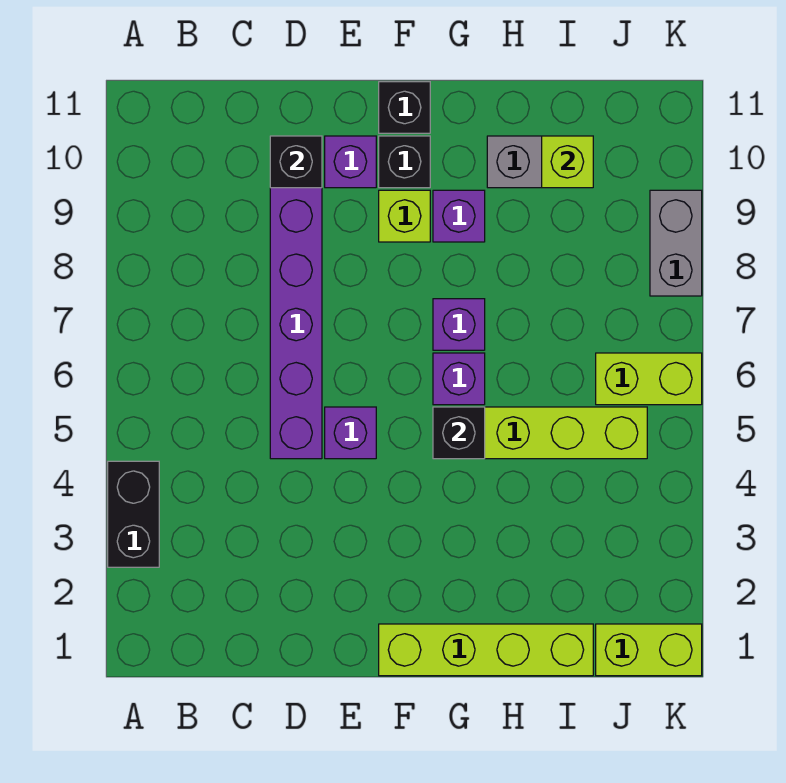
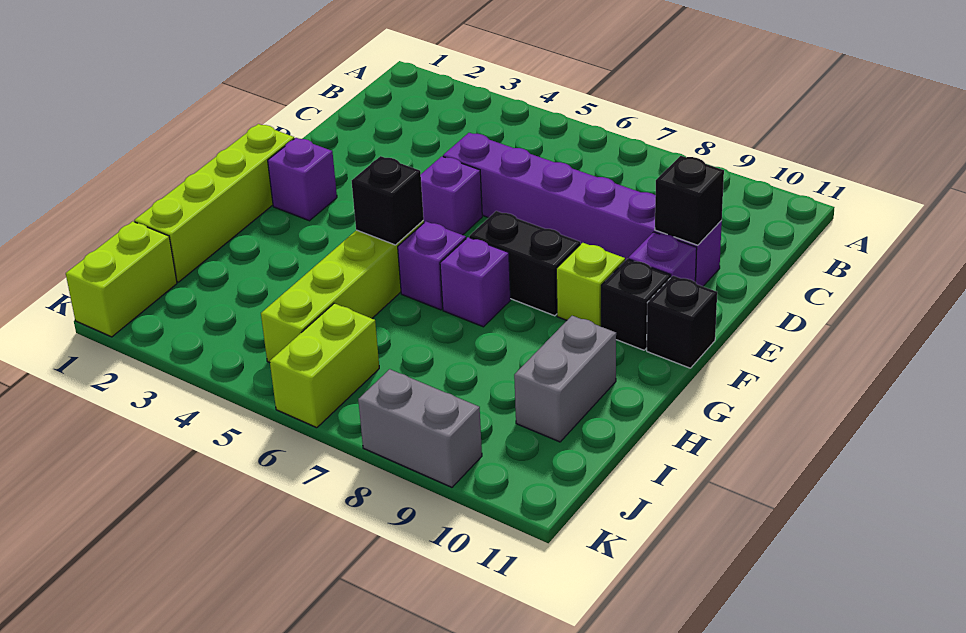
black brick A3:A4 level 1 -> black brick F7:F8 level 1
purple brick G9 level 1 -> purple brick F2 level 1
lime brick I10 level 2 -> none

